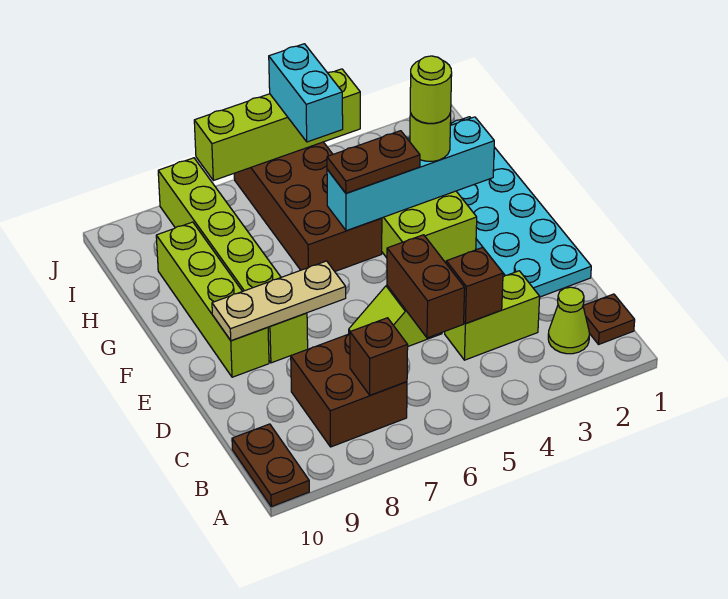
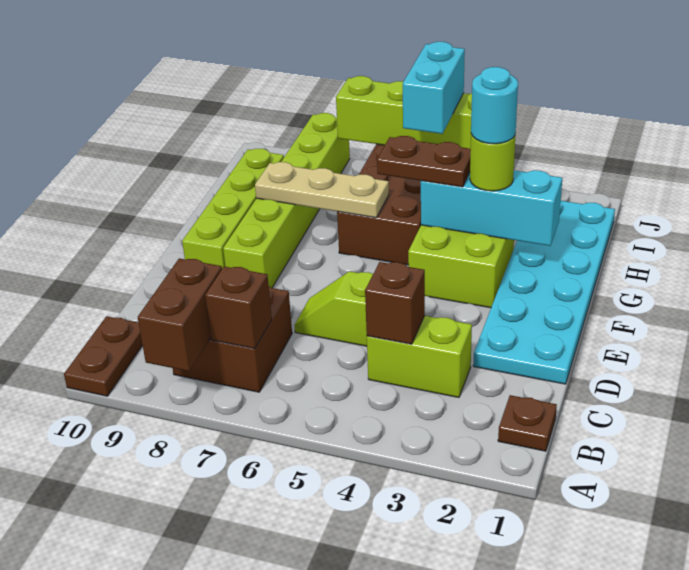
lime cone B2 level 1 -> none
brown brick C5:D5 level 2 -> brown brick A8:B8 level 2
tan plate E7:E9 level 2 -> tan plate G6:G8 level 2
cyan brick G2:G5 level 2 -> cyan brick G2:G4 level 2
lime round brick G3 level 4 -> cyan round brick G3 level 4

